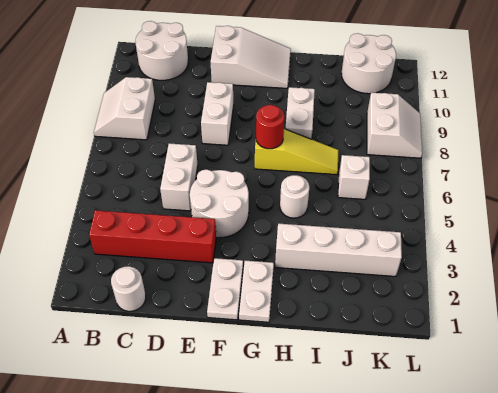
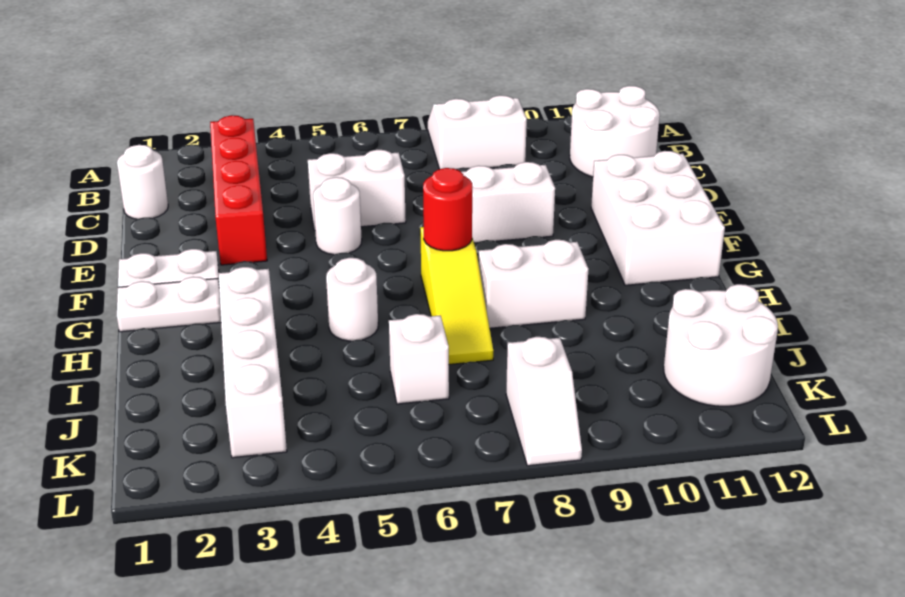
white round brick E4:F5 level 1 -> white round brick E5 level 1
white slope E11:G12 level 1 top E -> white brick E11:G12 level 1
white slope K8:L9 level 1 top K -> white slope K8:L8 level 1 top K

